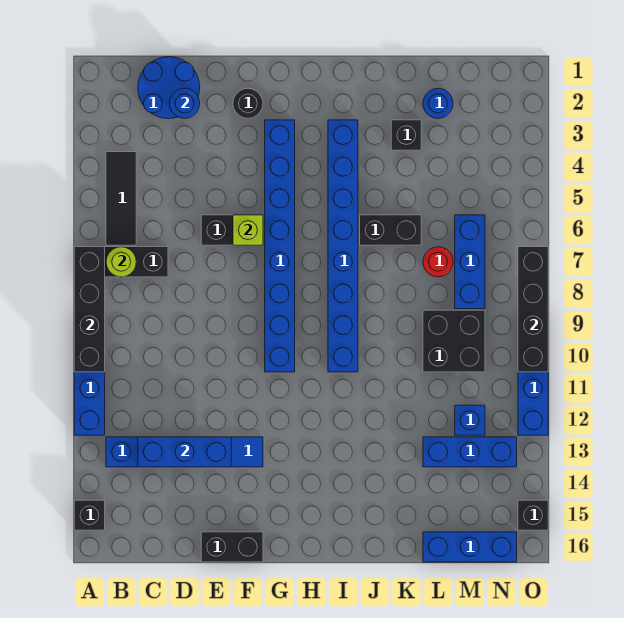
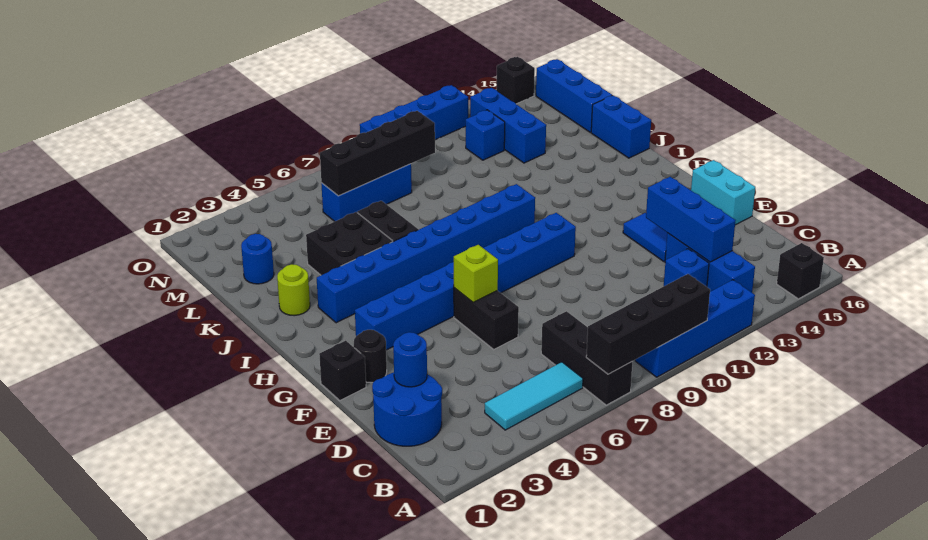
black tile B4:B6 level 1 -> cyan tile B4:B6 level 1
lime round brick B7 level 2 -> lime round brick J2 level 1
none -> blue brick C12 level 1
black brick E16:F16 level 1 -> cyan brick E16:F16 level 1
none -> blue brick J16:K16 level 1
black brick K3 level 1 -> black brick F1 level 1
red round brick L7 level 1 -> none
black brick L9:M10 level 1 -> black brick J4:K5 level 1
black brick O7:O10 level 2 -> black brick M6:M9 level 2

